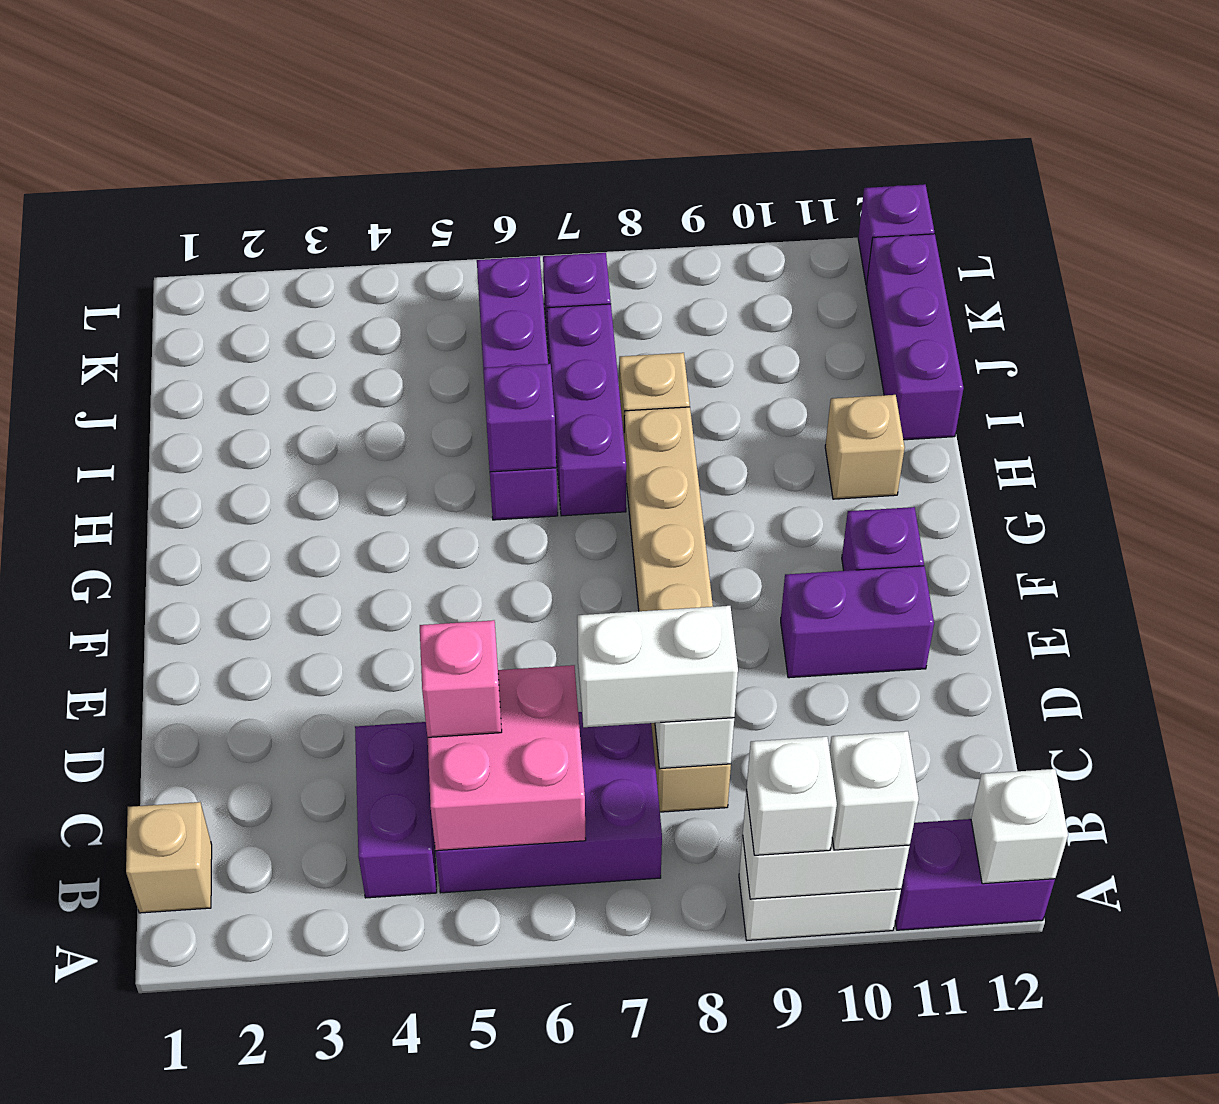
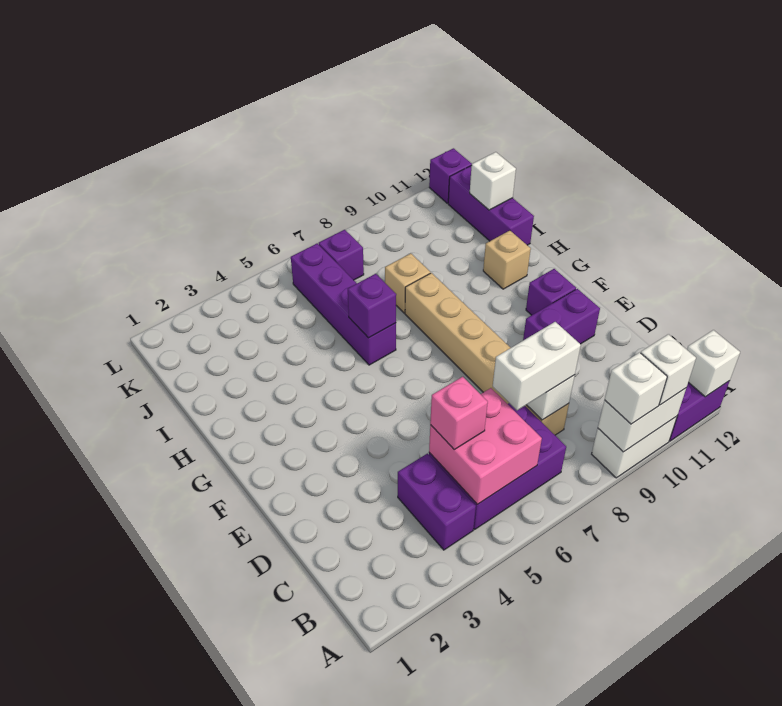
tan brick B1 level 1 -> none
purple brick H7:J7 level 1 -> none
none -> white brick J12 level 2

